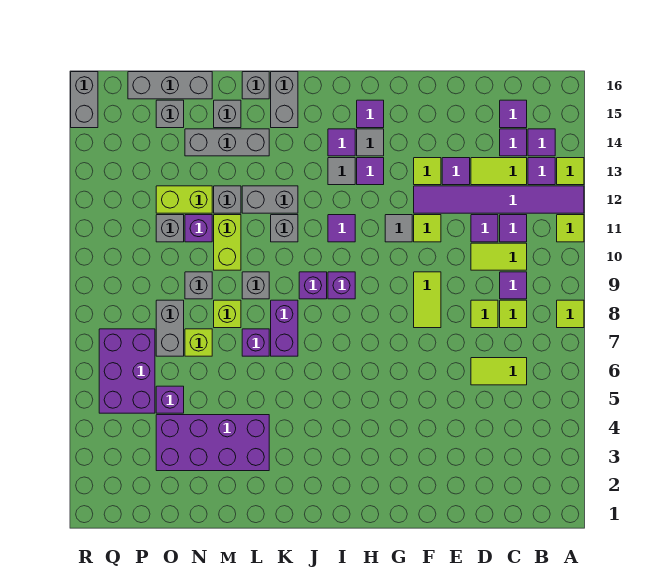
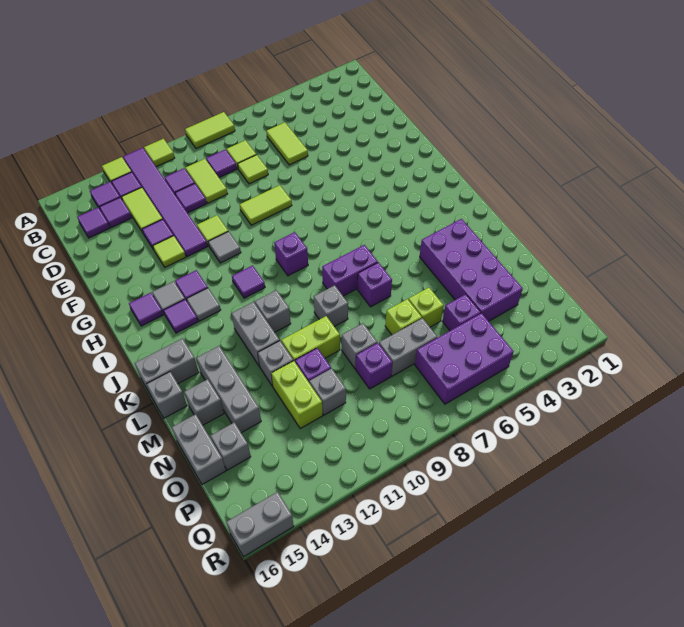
lime tile A8 level 1 -> lime tile A8:A9 level 1
purple brick J9 level 1 -> purple brick O9 level 1
lime brick M8 level 1 -> lime brick N6 level 1
grey brick N16:P16 level 1 -> grey brick N16:O16 level 1

